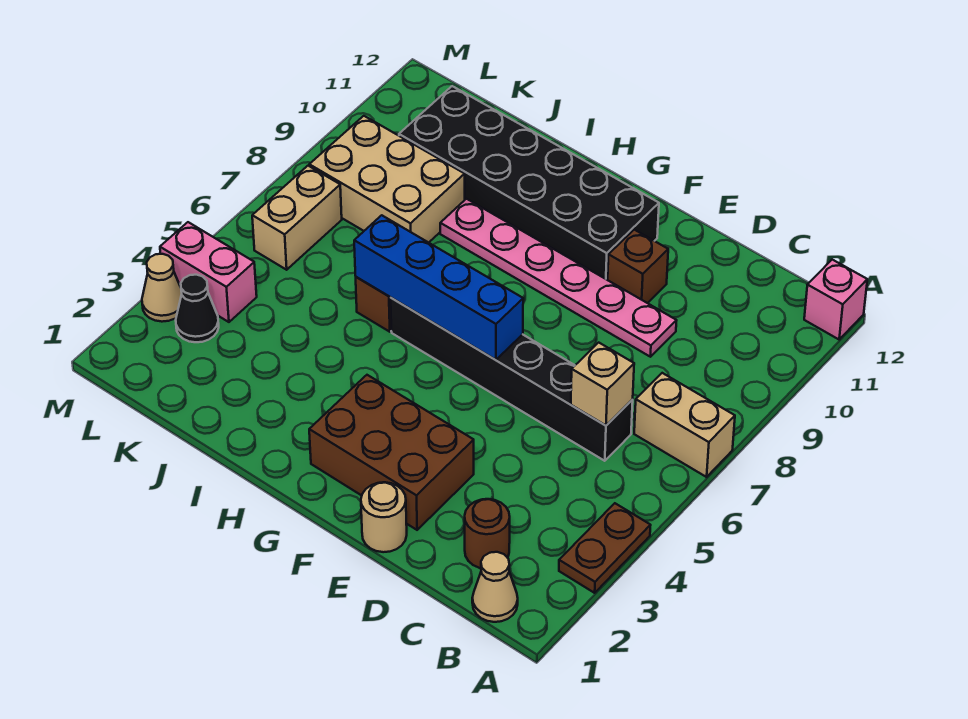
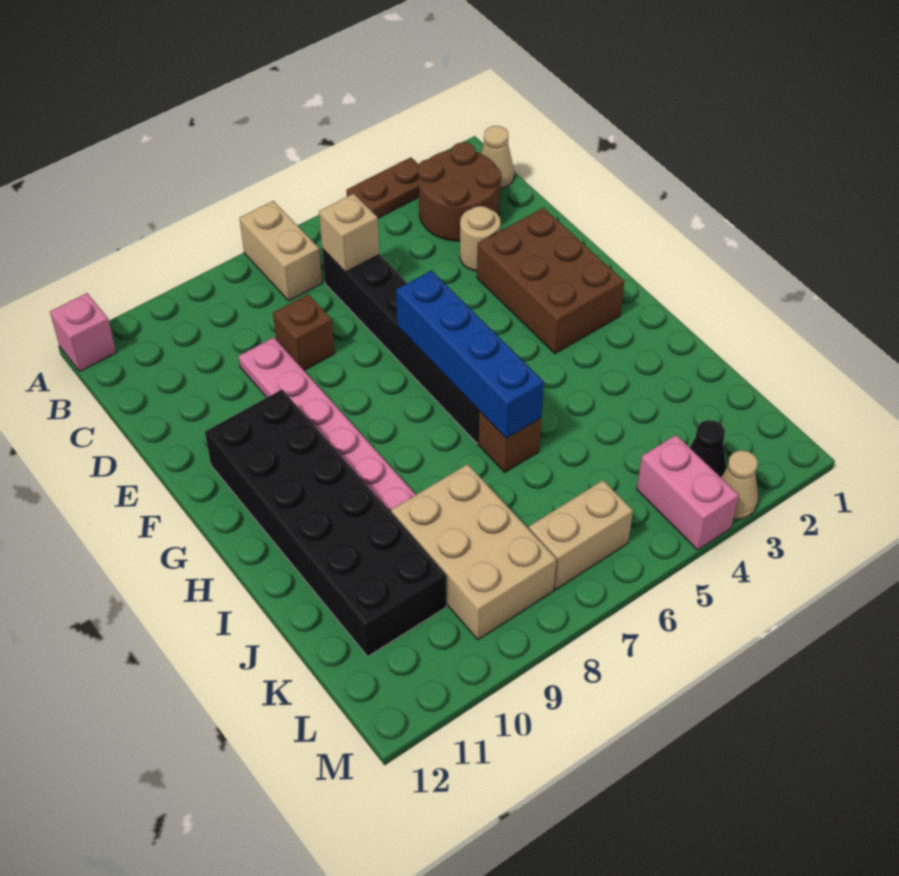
brown round brick C2 level 1 -> brown round brick B2:C3 level 1
tan round brick E1 level 1 -> tan round brick D3 level 1
brown brick E10 level 1 -> brown brick D8 level 1

